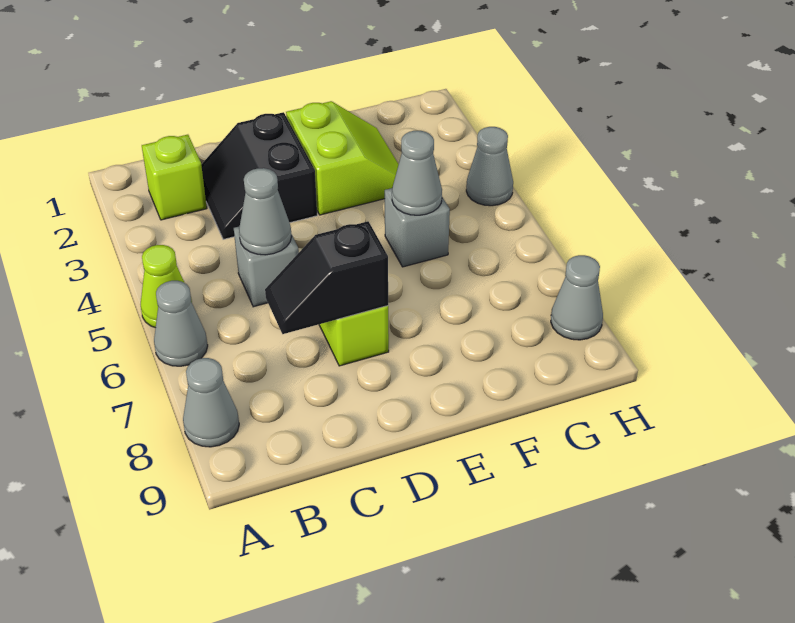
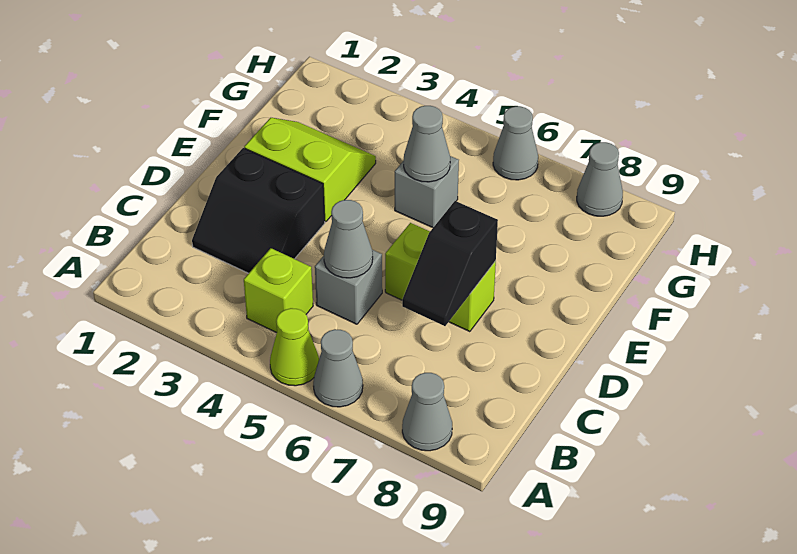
lime brick B2 level 1 -> lime brick B4 level 1
grey cone H4 level 1 -> grey cone H6 level 1

